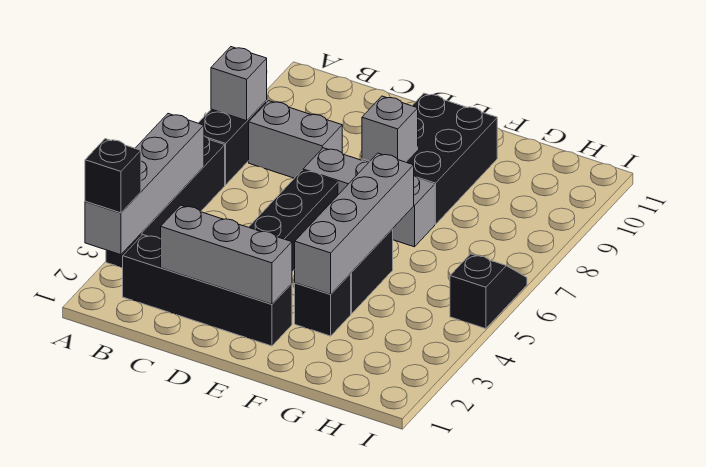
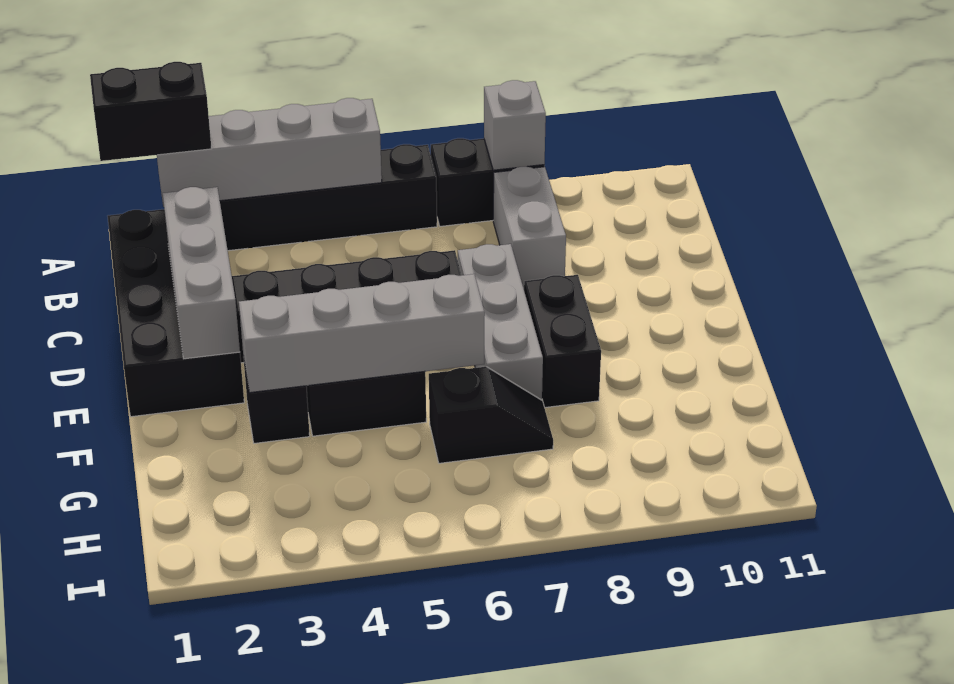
black brick A2 level 3 -> black brick A1:A2 level 3
black brick B2:E2 level 1 -> black brick B1:E2 level 1
black brick E8:F10 level 1 -> black brick E8:F8 level 1
grey brick E8 level 2 -> none
black slope I5:I6 level 1 top 5 -> black slope G6:G7 level 1 top 6

